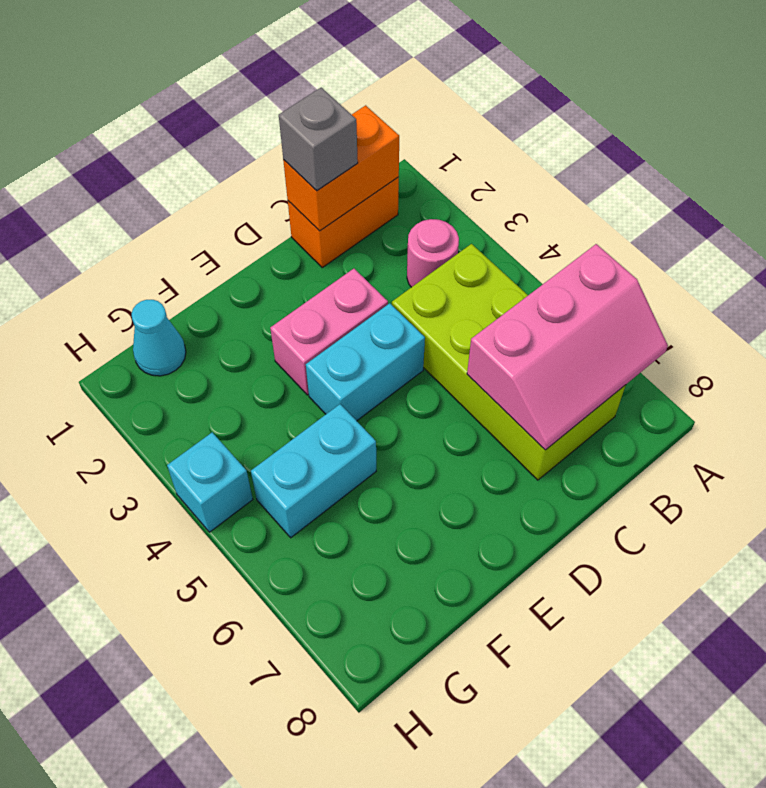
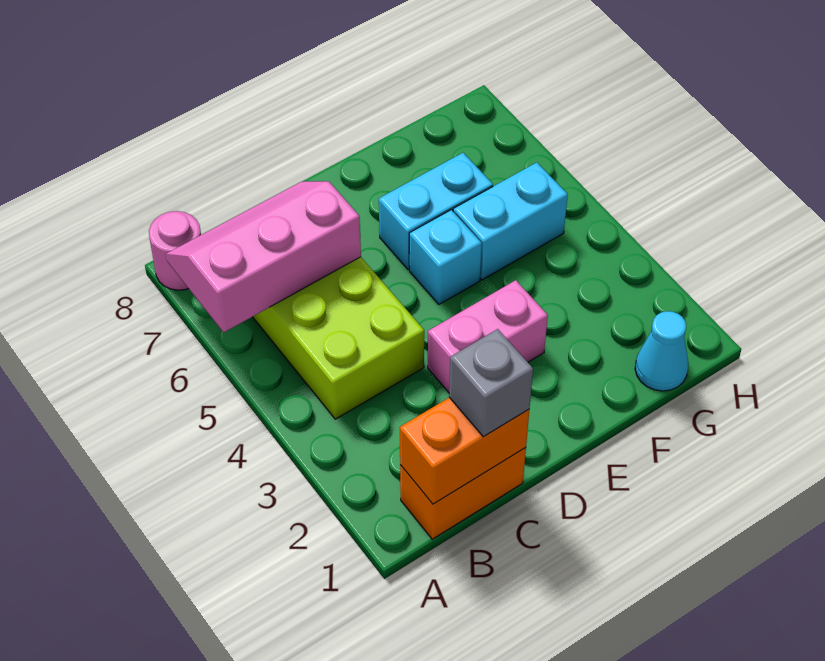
pink round brick B3 level 1 -> pink round brick A8 level 1
cyan brick D4:E4 level 1 -> cyan brick E6:F6 level 1
cyan brick H4 level 1 -> cyan brick E5 level 1

